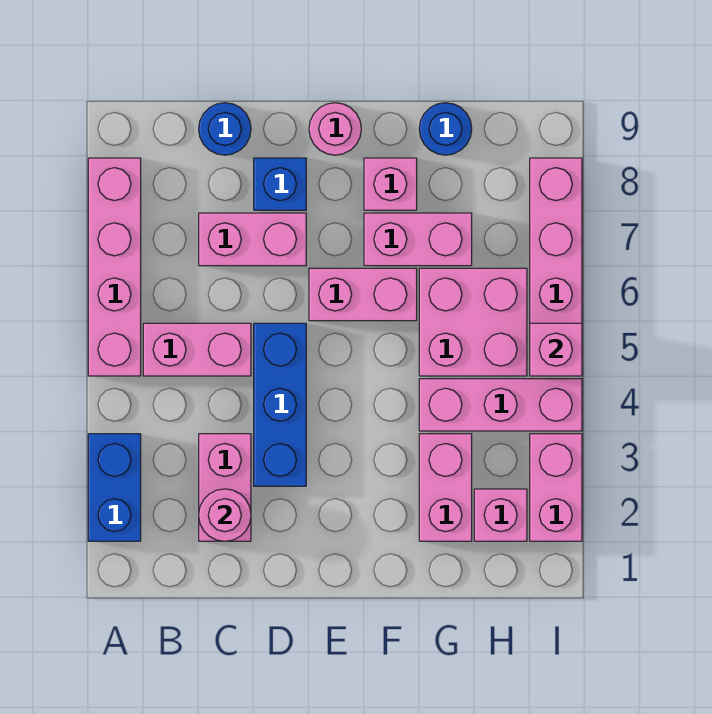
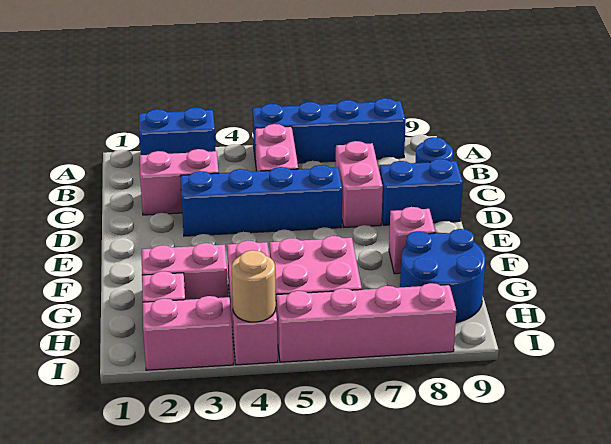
pink brick A5:A8 level 1 -> blue brick A5:A8 level 1
pink round brick C2 level 2 -> none
blue brick D3:D5 level 1 -> blue brick D3:D6 level 1
blue brick D8 level 1 -> blue brick D8:D9 level 1
pink brick E6:F6 level 1 -> none
pink round brick E9 level 1 -> none
pink brick F7:G7 level 1 -> none
blue round brick G9 level 1 -> blue round brick G8:H9 level 1
none -> tan round brick I4 level 2
pink brick I5 level 2 -> none

